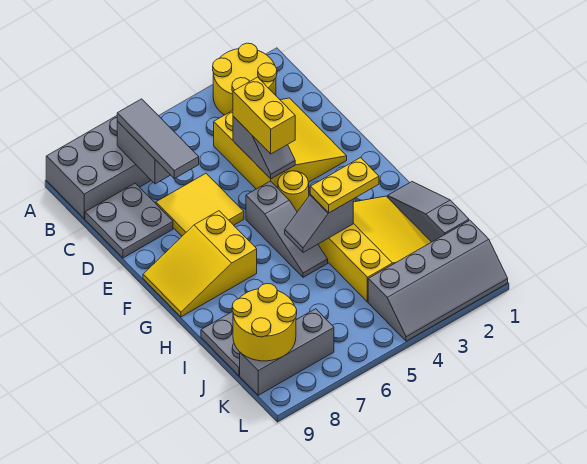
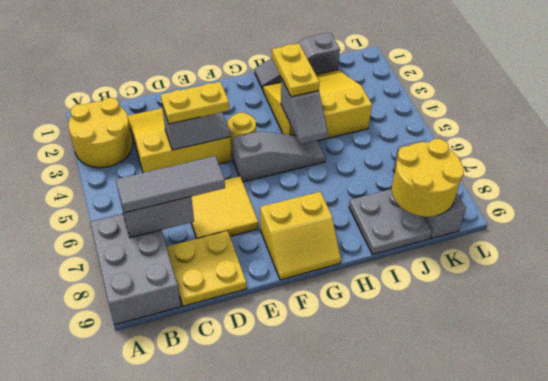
grey plate C8:D9 level 1 -> yellow plate C8:D9 level 1
yellow brick D4:E4 level 3 -> yellow plate D4:E4 level 3
yellow slope F7:G9 level 1 top 7 -> yellow slope F8:G9 level 1 top 8
grey slope K1:L4 level 1 top K -> none

